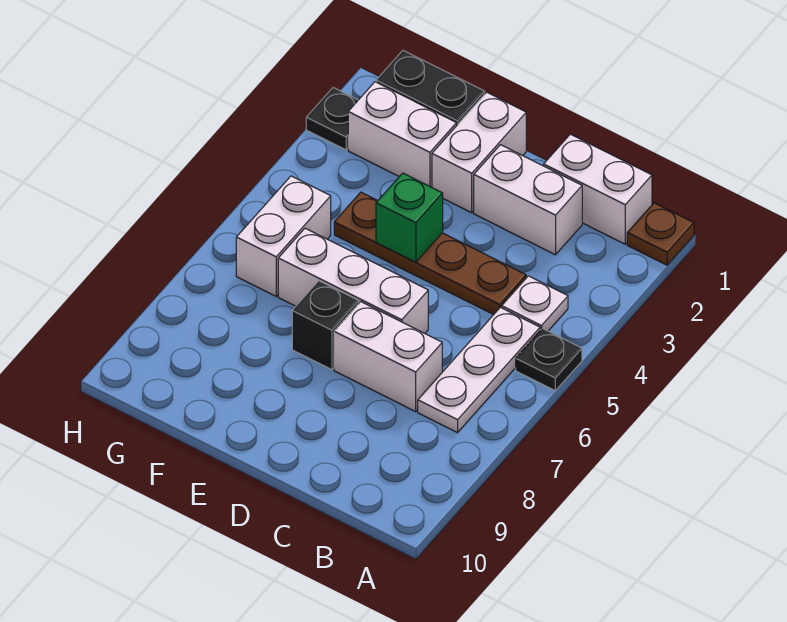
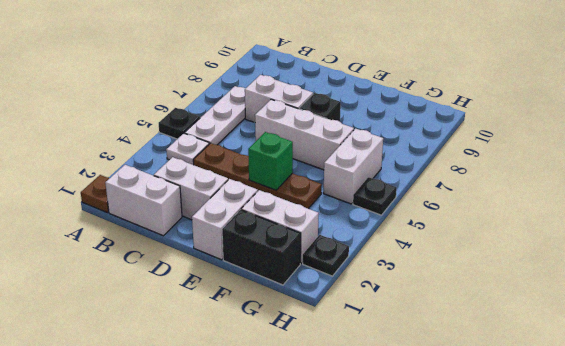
none -> black plate H5 level 1

